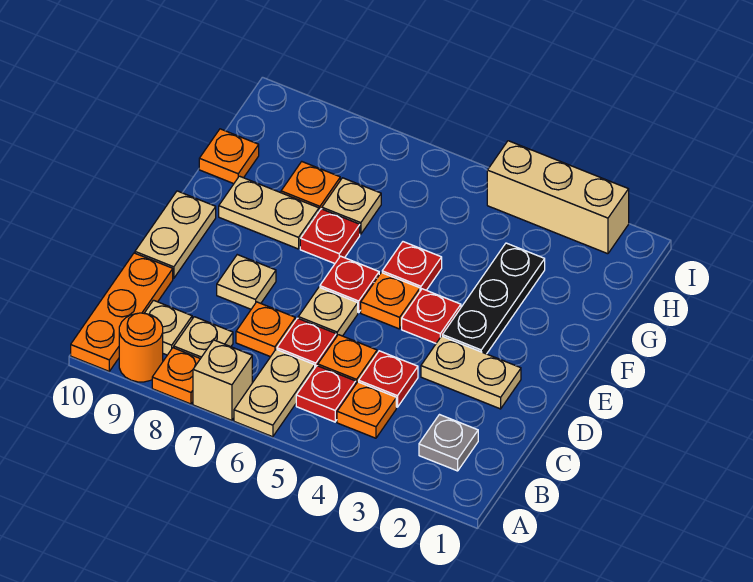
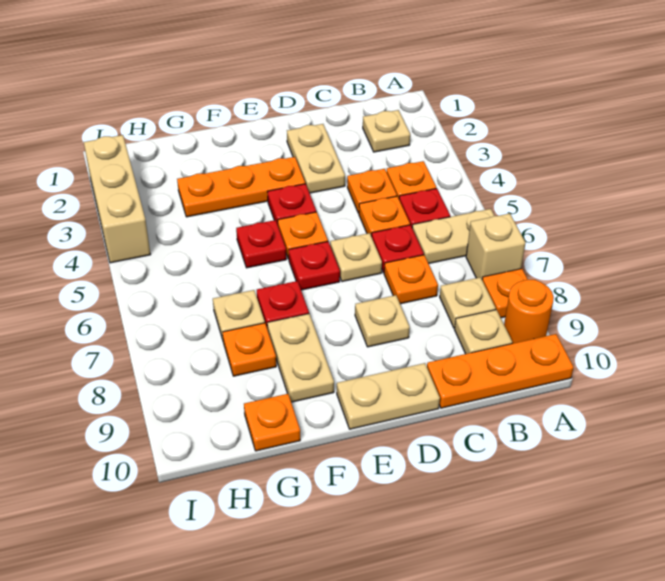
grey plate B2 level 1 -> tan plate B2 level 1
red plate C4 level 1 -> orange plate C4 level 1
black plate E3:G3 level 1 -> orange plate E3:G3 level 1

